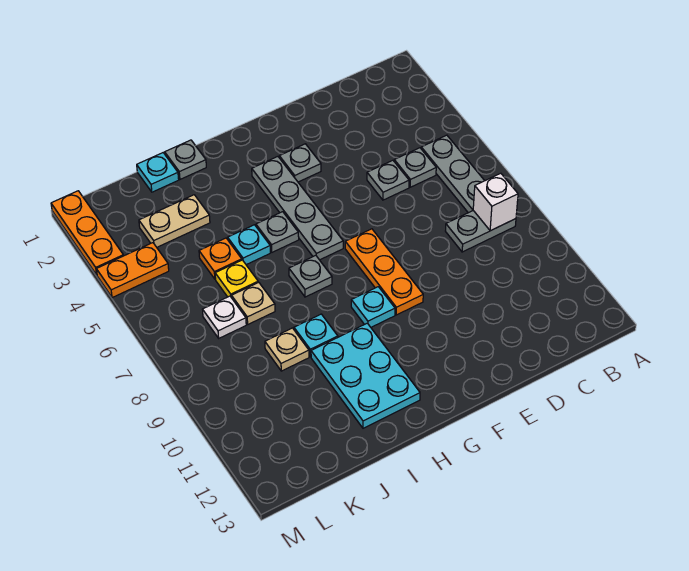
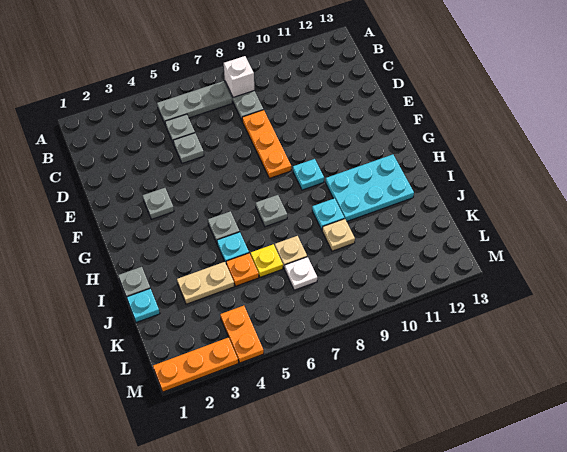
orange plate F7:F9 level 1 -> orange plate D8:F8 level 1
grey plate G3:G6 level 1 -> none
tan plate J3:K3 level 1 -> tan plate J3:J4 level 1

